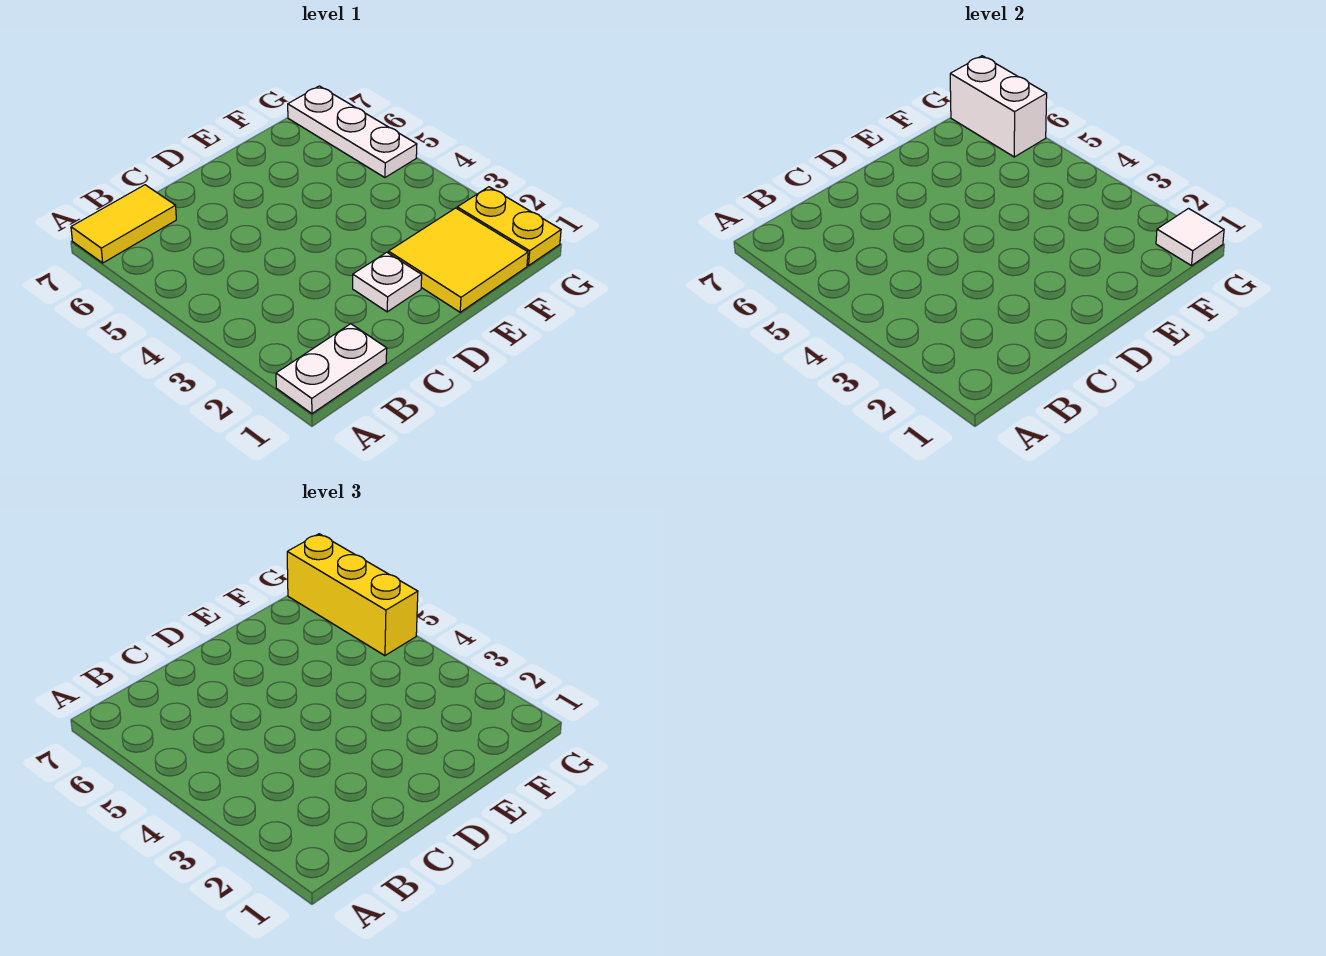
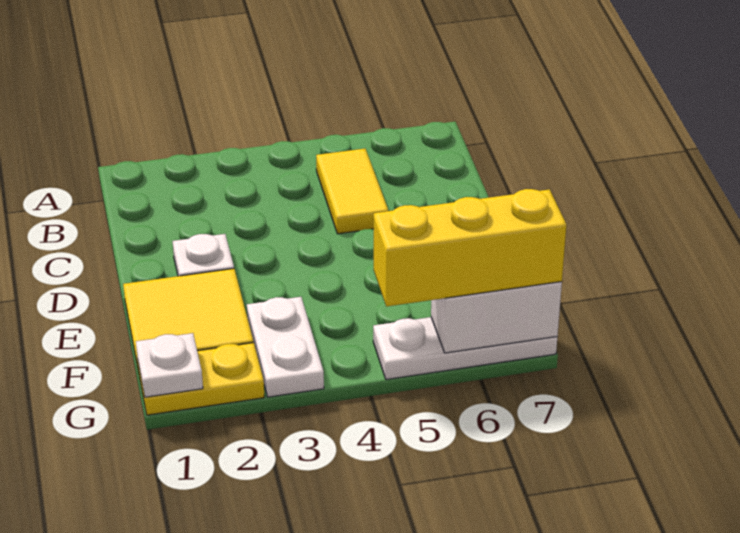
white plate A1:B1 level 1 -> white plate F3:G3 level 1
yellow tile A7:B7 level 1 -> yellow tile B5:C5 level 1
white tile G1 level 2 -> white plate G1 level 2

